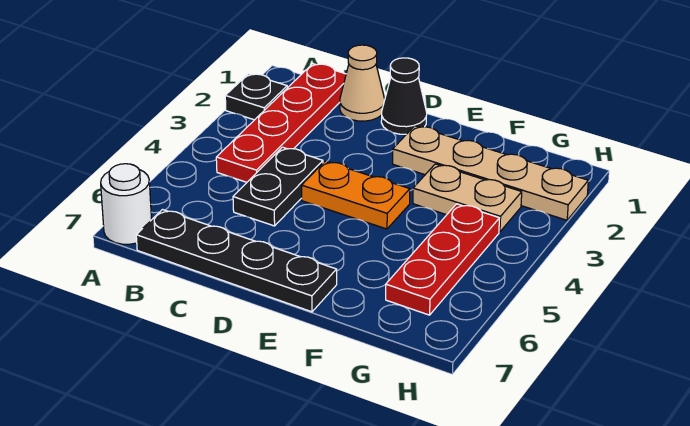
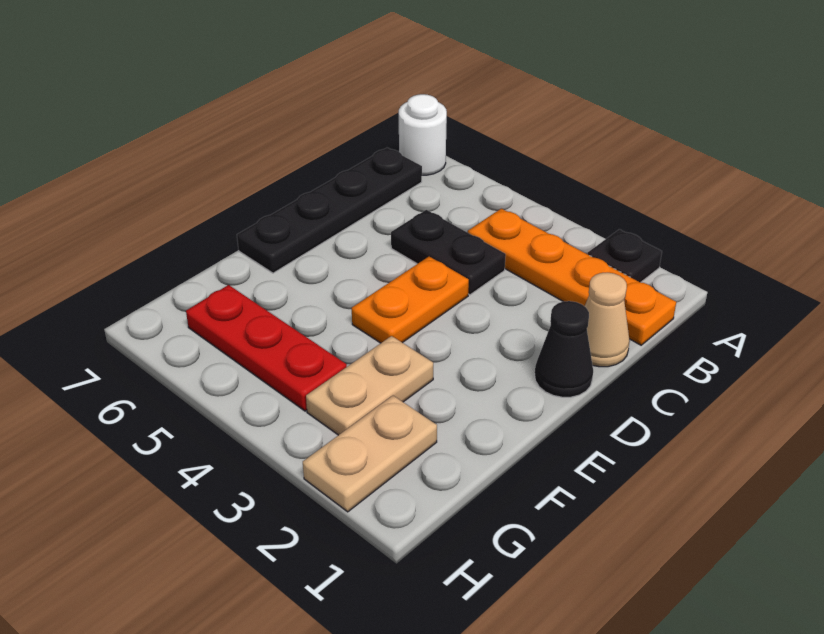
red plate B1:B4 level 1 -> orange plate B1:B4 level 1
tan plate E2:H2 level 1 -> tan plate G2:H2 level 1

